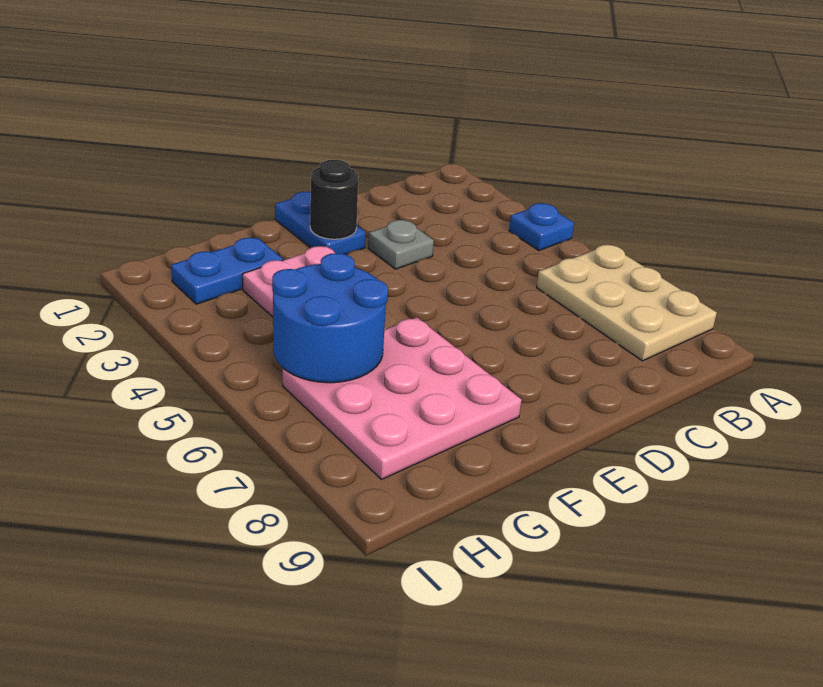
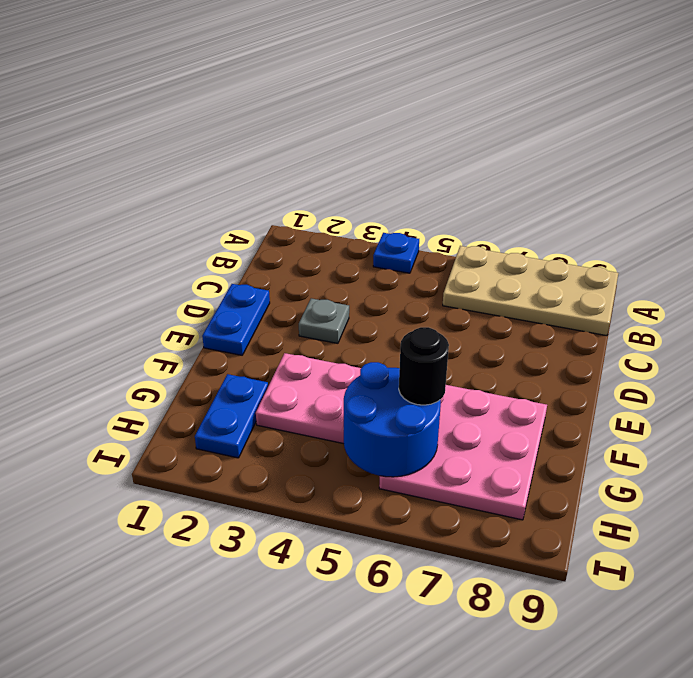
tan plate A6:B8 level 1 -> tan plate A6:B9 level 1
blue plate E1:E2 level 1 -> blue plate D1:E1 level 1
black round brick E2 level 2 -> black round brick G6 level 3

